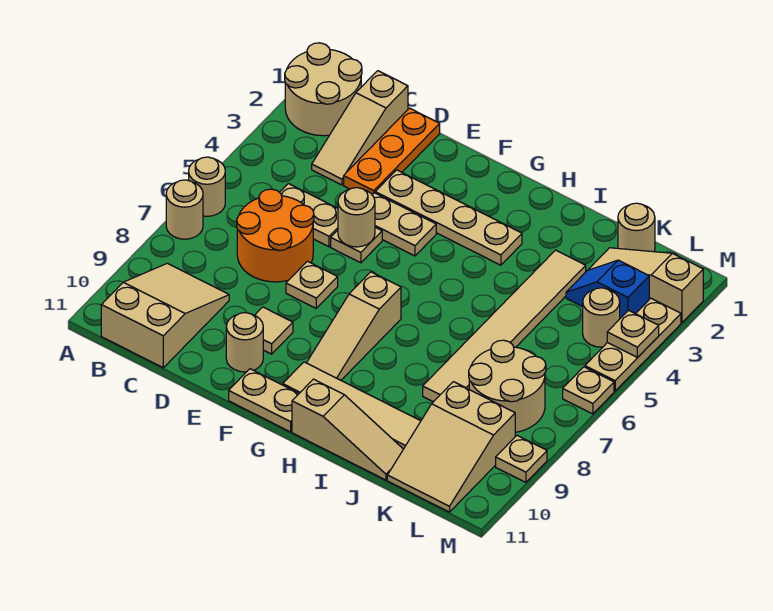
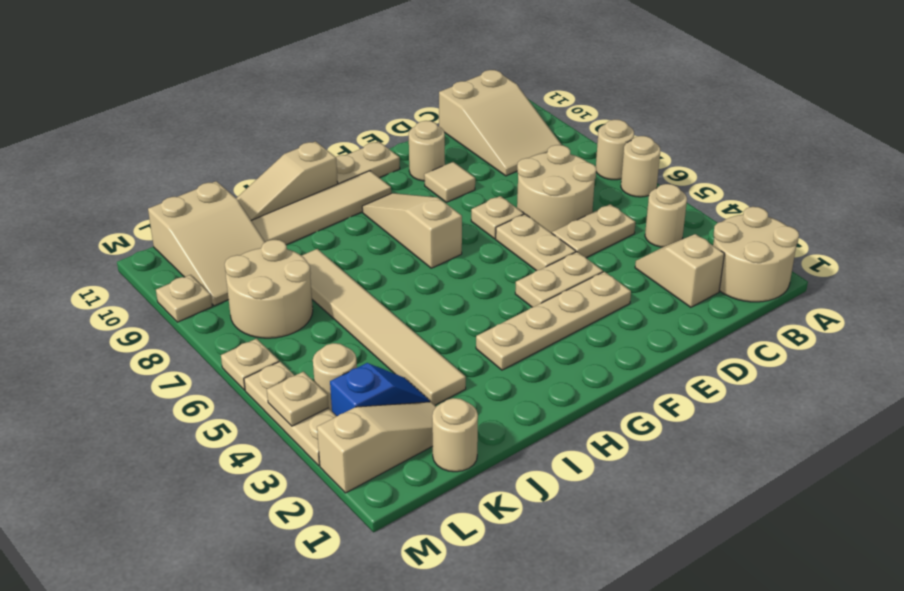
tan slope C1:C3 level 1 top 1 -> tan slope C2:C3 level 1 top 2
orange round brick C6:D7 level 1 -> tan round brick C6:D7 level 1
orange plate D1:D3 level 1 -> none
tan plate E5 level 1 -> tan plate E5:E6 level 1
tan round brick E5 level 2 -> tan round brick B4 level 1
tan slope K9:L11 level 1 top 9 -> tan slope K9:L11 level 1 top 11

